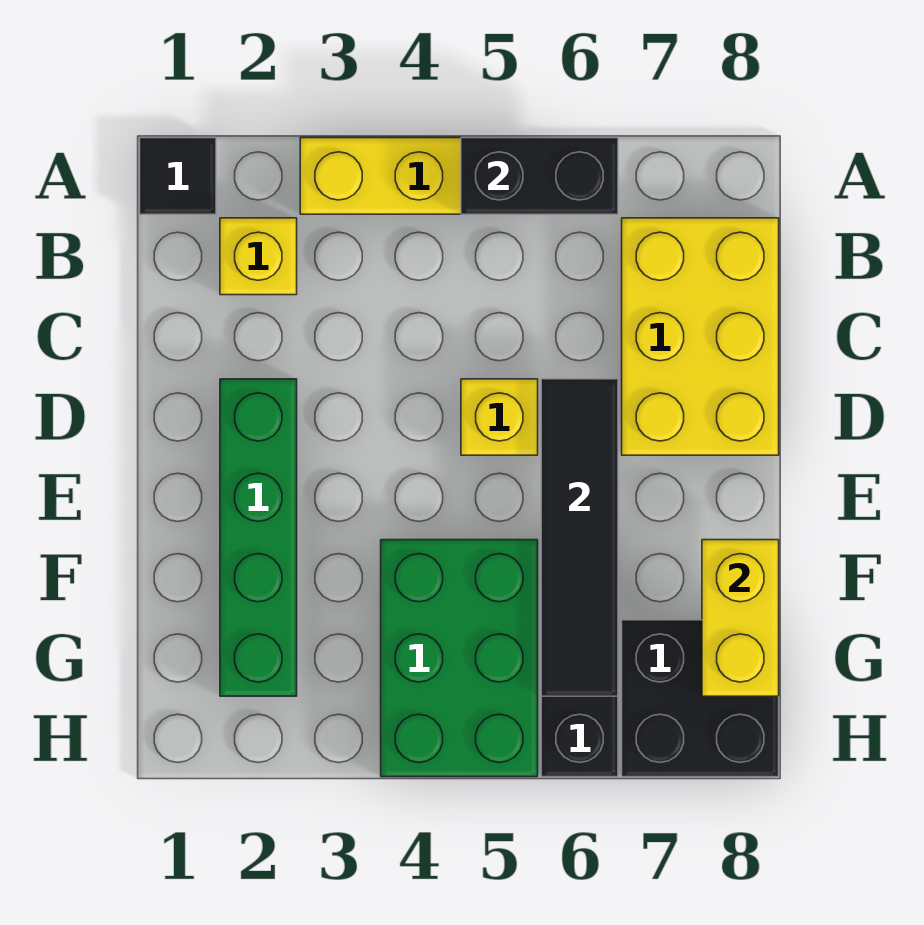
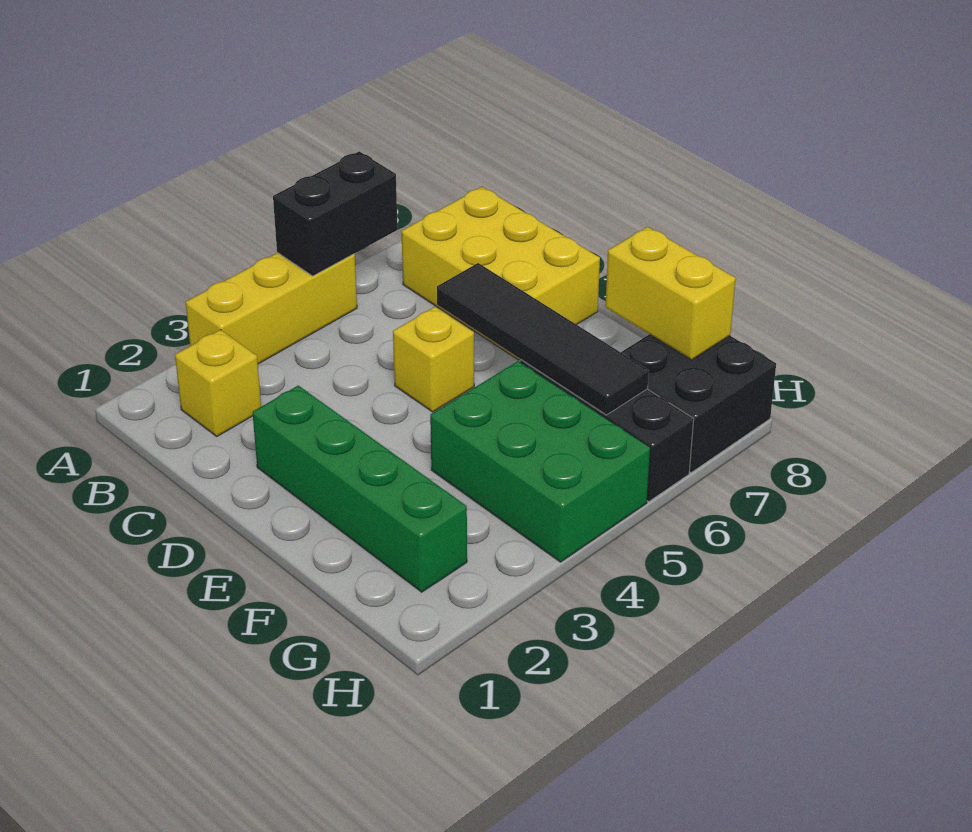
black tile A1 level 1 -> none

